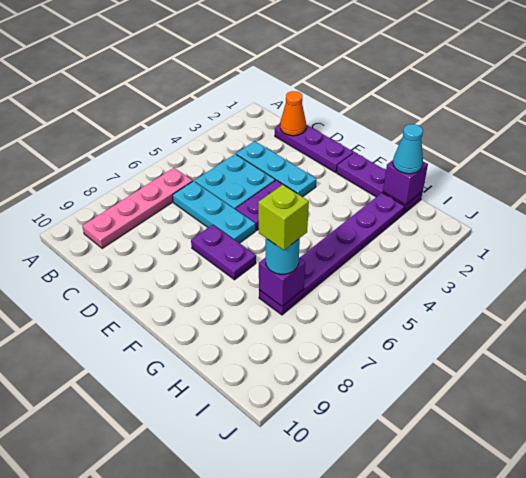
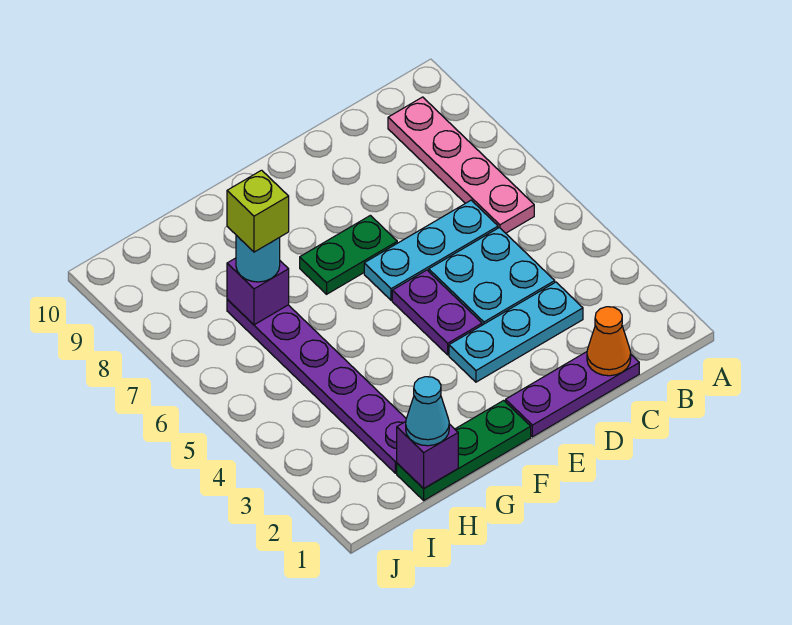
purple plate E7:F7 level 1 -> green plate E7:F7 level 1
purple plate F1:H1 level 1 -> green plate F1:H1 level 1

